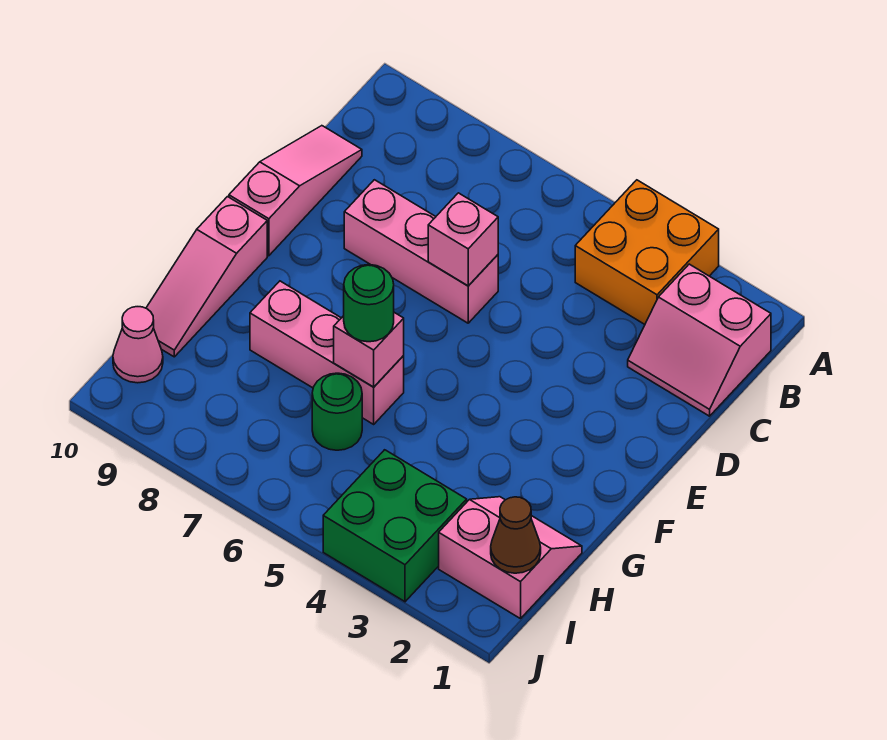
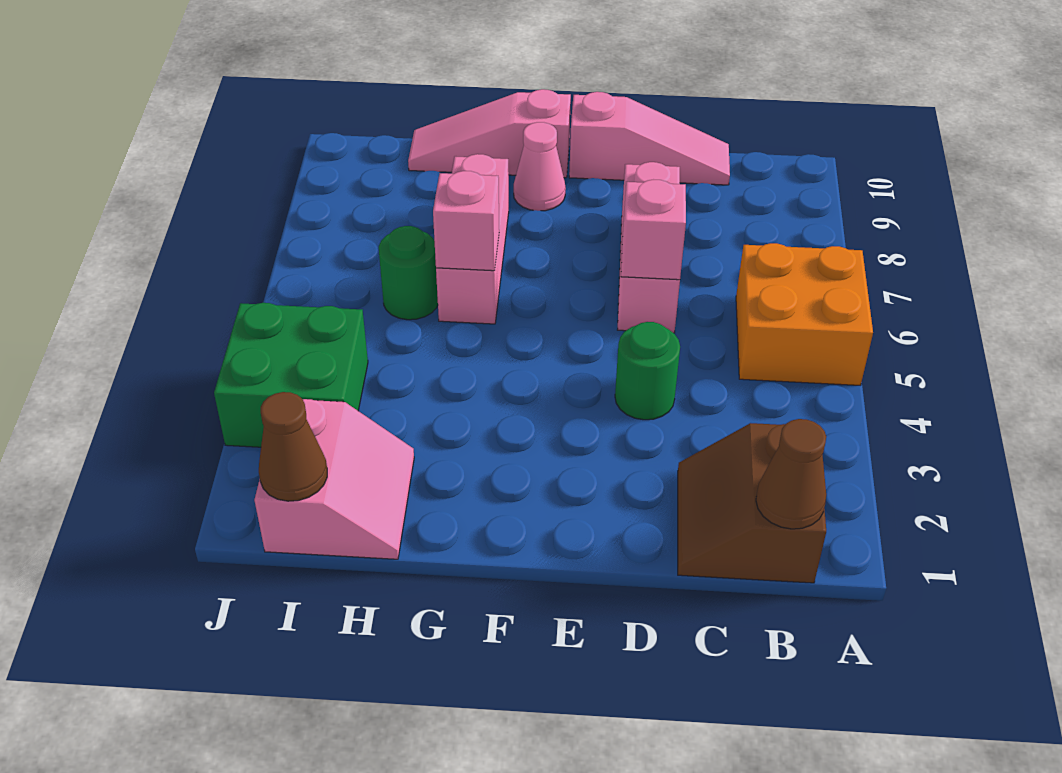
orange brick A3:B4 level 1 -> orange brick A5:B6 level 1
pink slope B1:C2 level 1 top B -> brown slope B1:C2 level 1 top B
none -> brown cone B1 level 2
green round brick G6 level 3 -> green round brick D4 level 1
pink cone I10 level 1 -> pink cone F9 level 1

